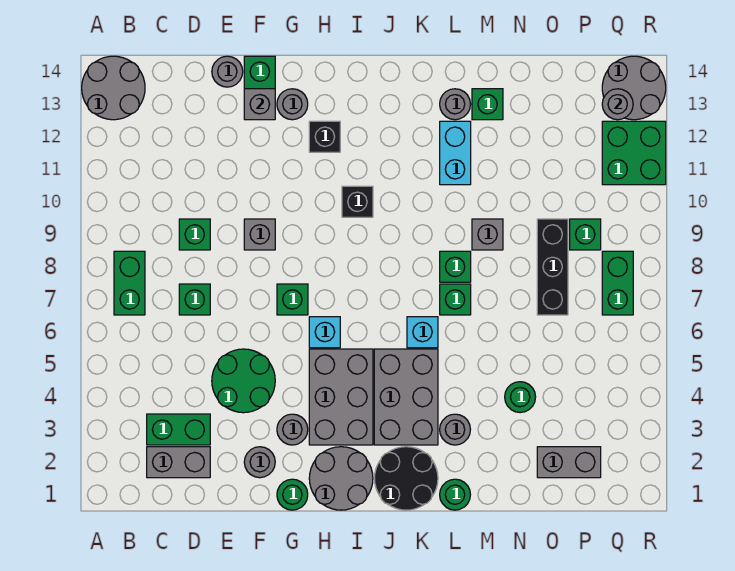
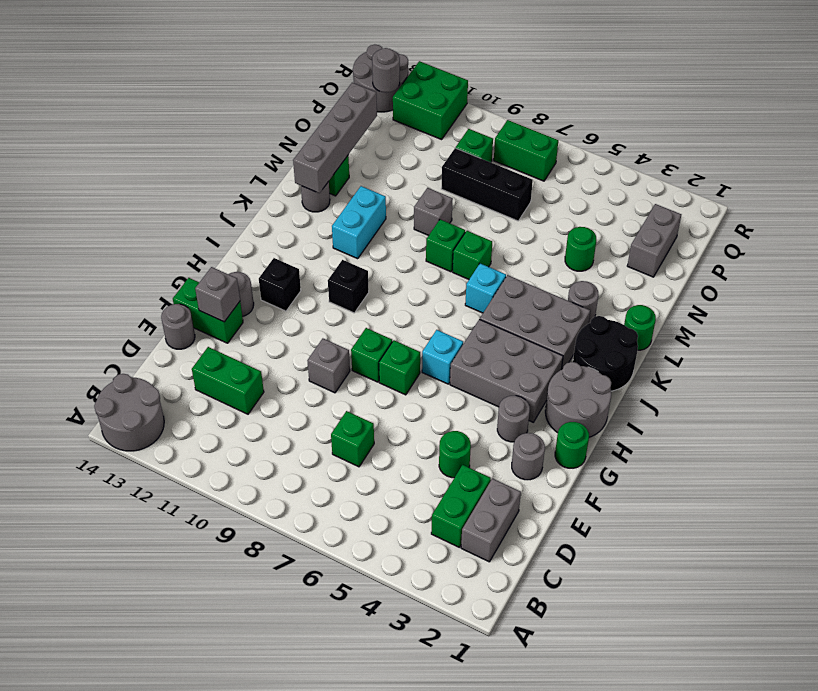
green brick B7:B8 level 1 -> green brick D11:D12 level 1
green brick D9 level 1 -> green brick G8 level 1
green round brick E4:F5 level 1 -> green round brick E4 level 1
cyan brick L11:L12 level 1 -> cyan brick K11:L11 level 1
none -> grey brick L13:O13 level 2

